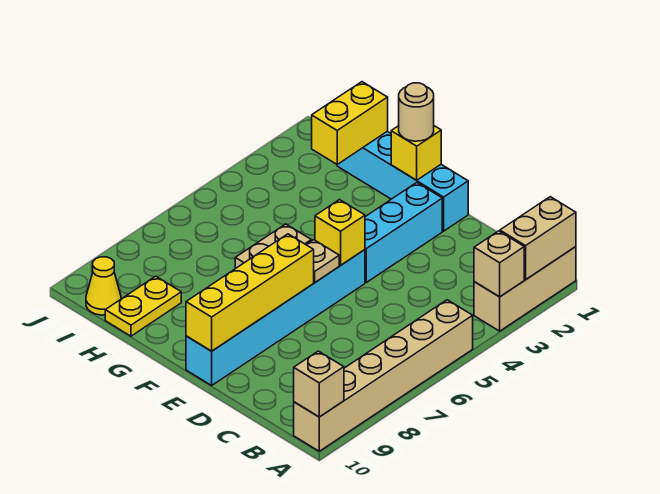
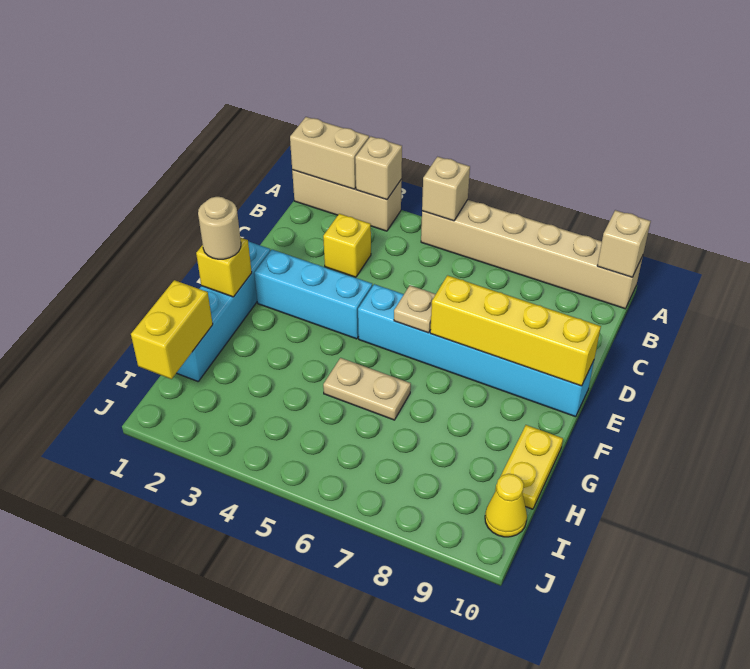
none -> tan brick A5 level 2
yellow brick E5 level 2 -> yellow brick C3 level 1
yellow brick H1:H2 level 2 -> yellow brick H1:I1 level 2
yellow plate H9:H10 level 1 -> yellow plate G10:H10 level 1

